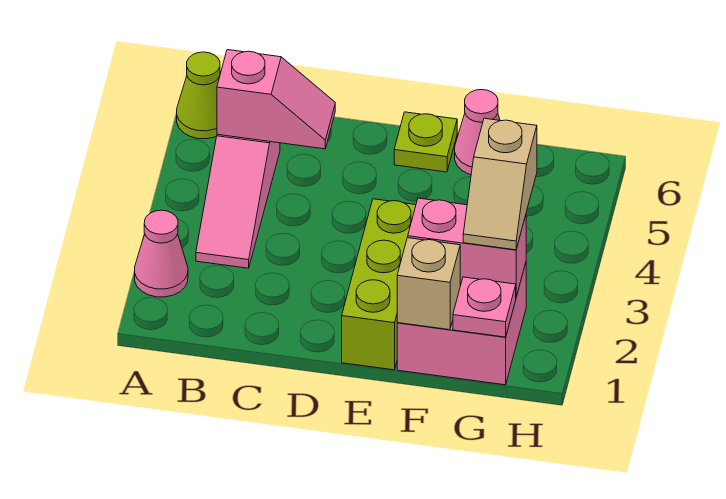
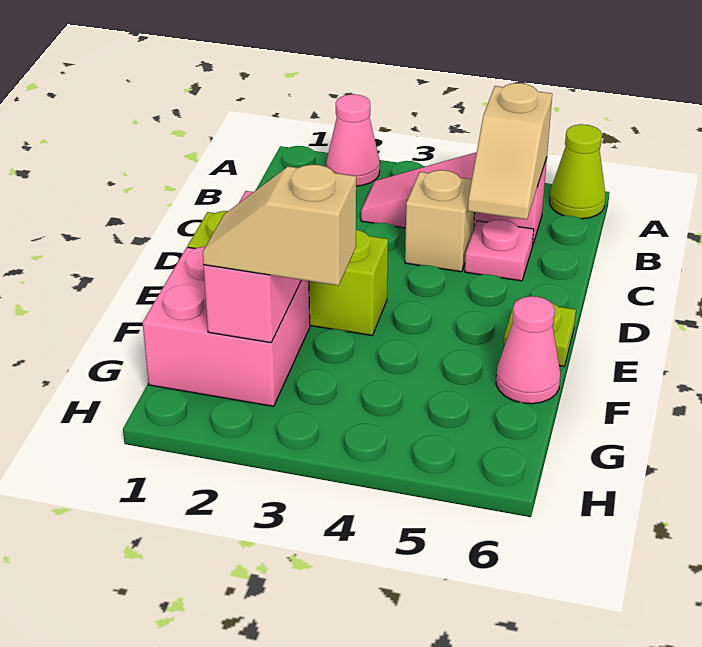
pink slope B5:C5 level 2 top B -> tan slope B5:C5 level 2 top B
tan brick F1 level 2 -> tan brick C4 level 1
pink plate G1 level 2 -> pink plate C5 level 1

